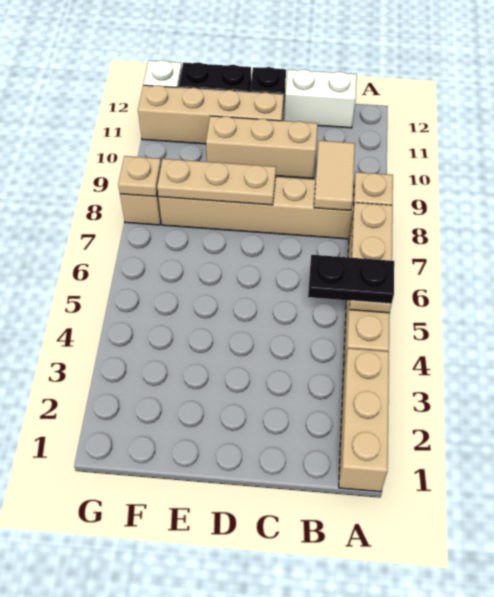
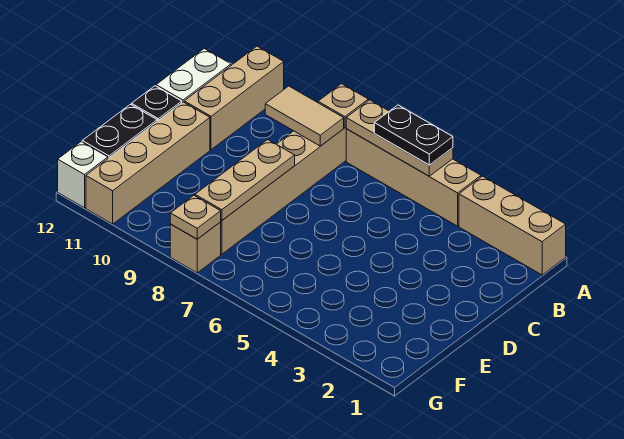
black plate A5:B5 level 3 -> black plate A5:A6 level 3
tan brick C10:E10 level 1 -> tan brick A11:C11 level 1

